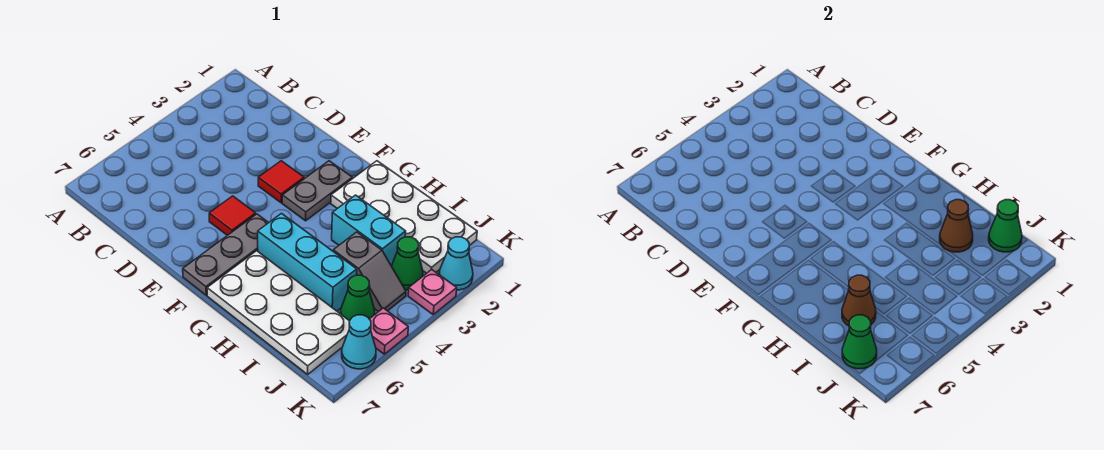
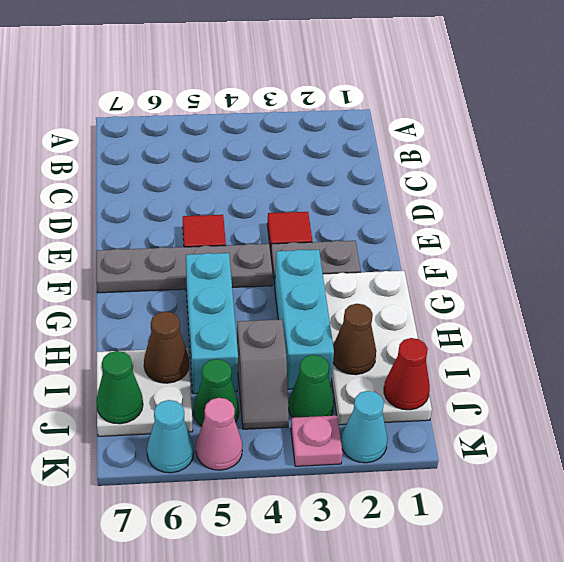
grey plate F5:F7 level 1 -> grey plate F4:F7 level 1
white plate G6:J7 level 1 -> white plate I6:J7 level 1
cyan brick H3:I3 level 1 -> cyan brick G3:I3 level 1
green cone J1 level 2 -> red cone J1 level 2
pink plate K5 level 1 -> pink cone K5 level 1

